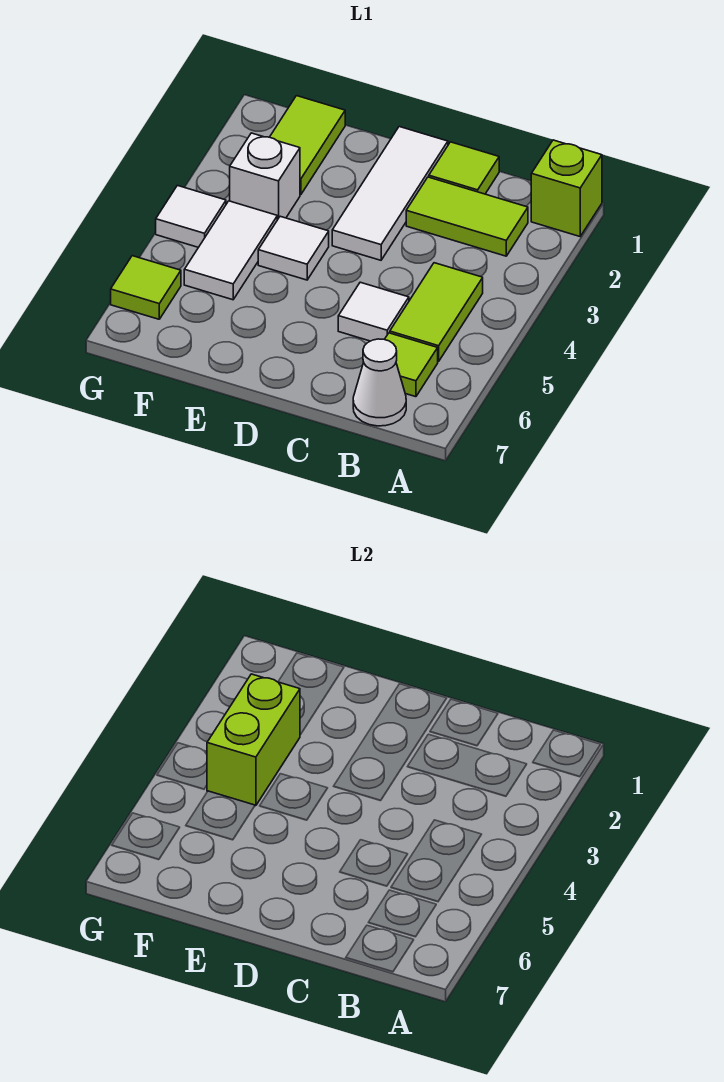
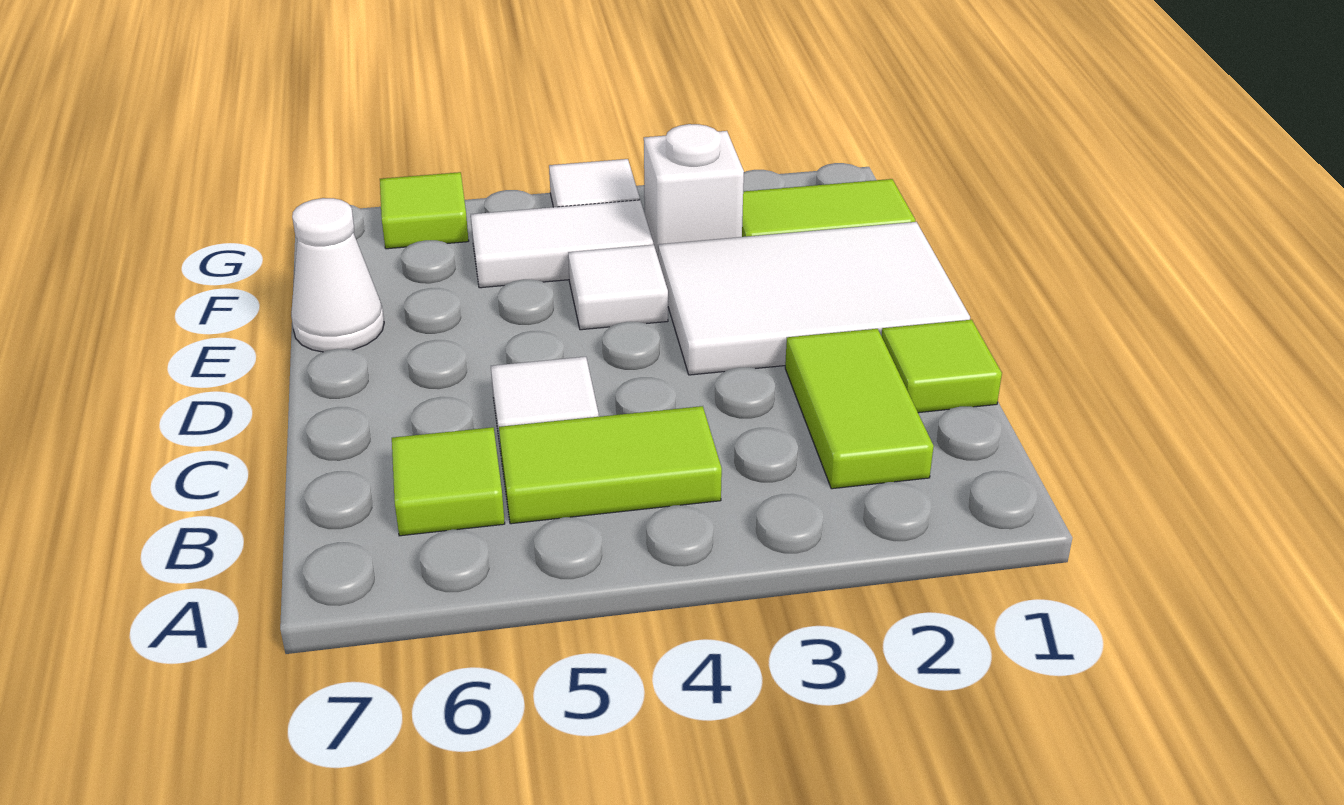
lime brick A1 level 1 -> none
white cone B7 level 1 -> white cone E7 level 1
white tile D1:D3 level 1 -> white tile D1:E3 level 1
lime brick F3:F4 level 2 -> none

